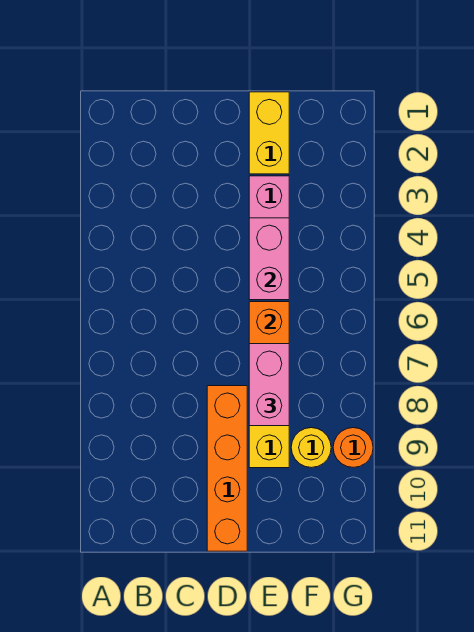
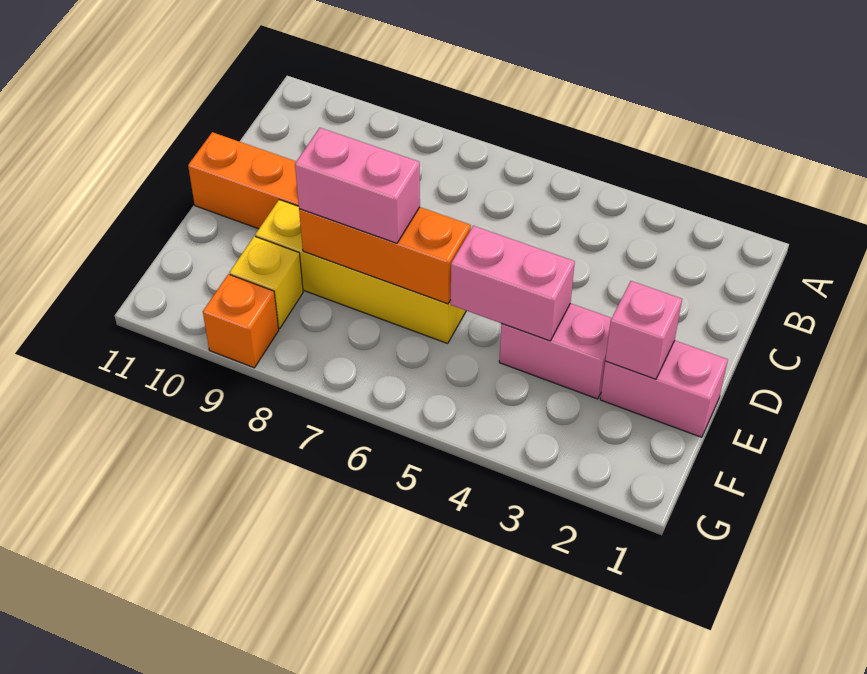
yellow brick E1:E2 level 1 -> pink brick E1:E2 level 1
none -> pink brick E2 level 2
yellow round brick F9 level 1 -> yellow brick F9 level 1
orange round brick G9 level 1 -> orange brick G9 level 1

